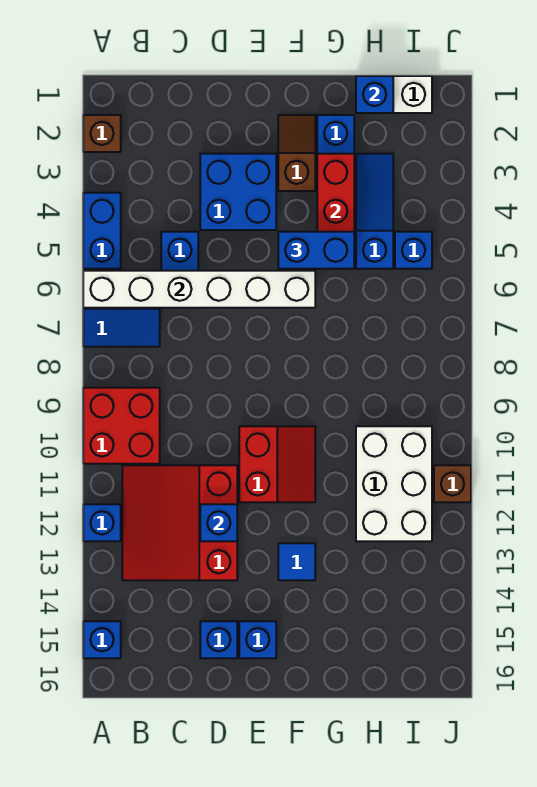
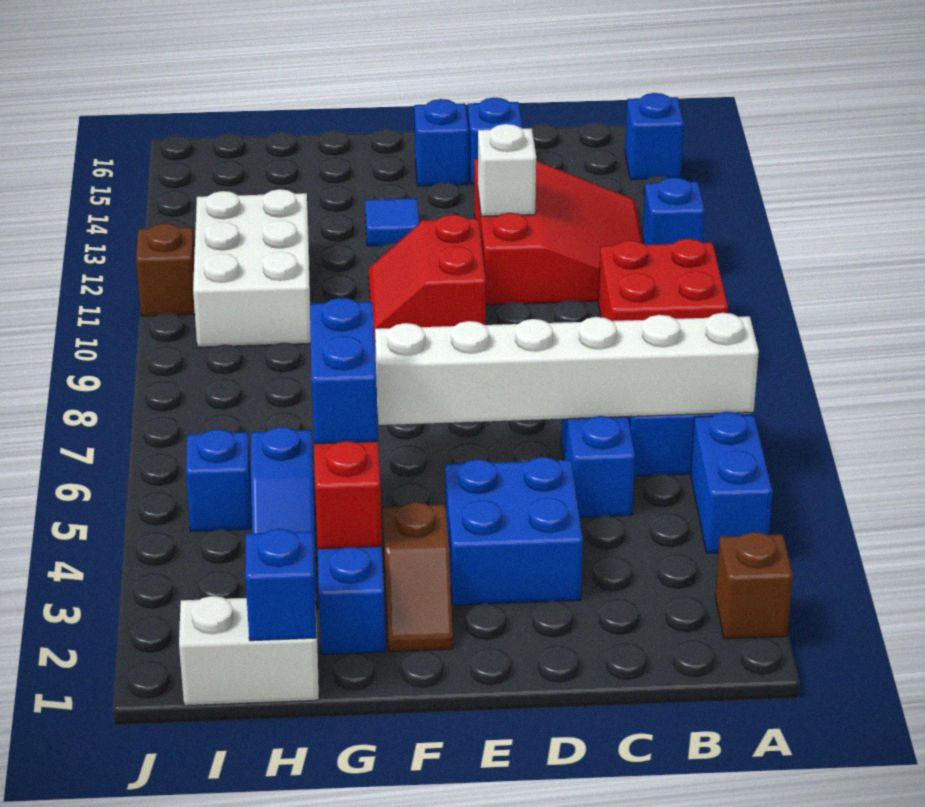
blue brick D12 level 2 -> white brick D12 level 2
blue brick F5:G5 level 3 -> blue brick G4:G5 level 3

